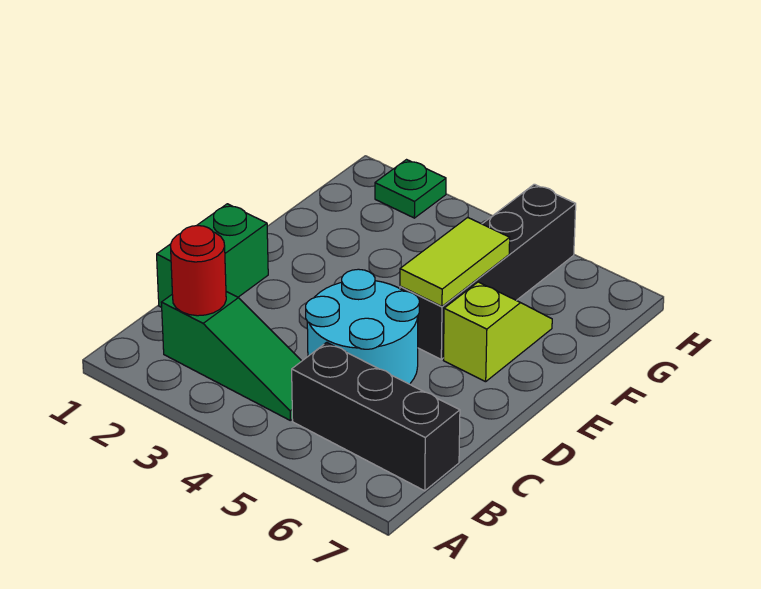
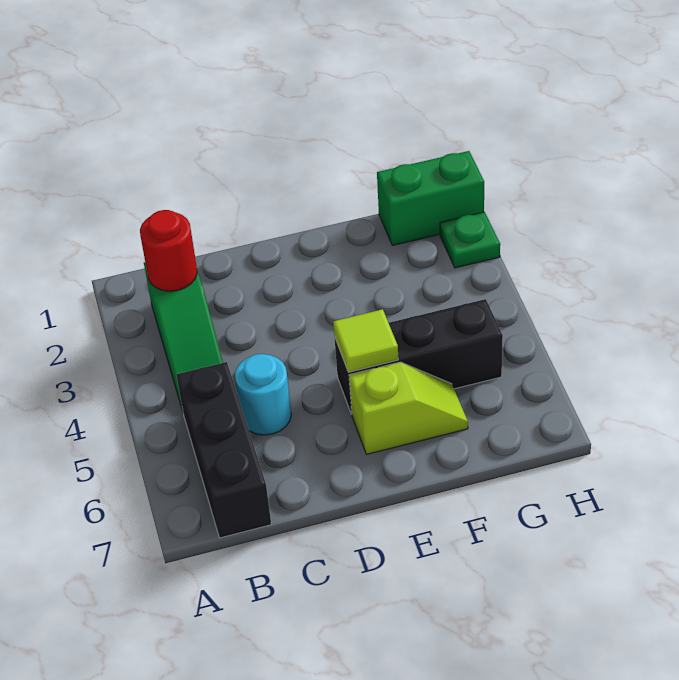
green brick C1:D1 level 1 -> green brick G1:H1 level 1
cyan round brick C4:D5 level 1 -> cyan round brick C5 level 1
black brick E5:H5 level 1 -> black brick E5:G5 level 1
lime tile E5:F5 level 2 -> lime tile E5 level 2

